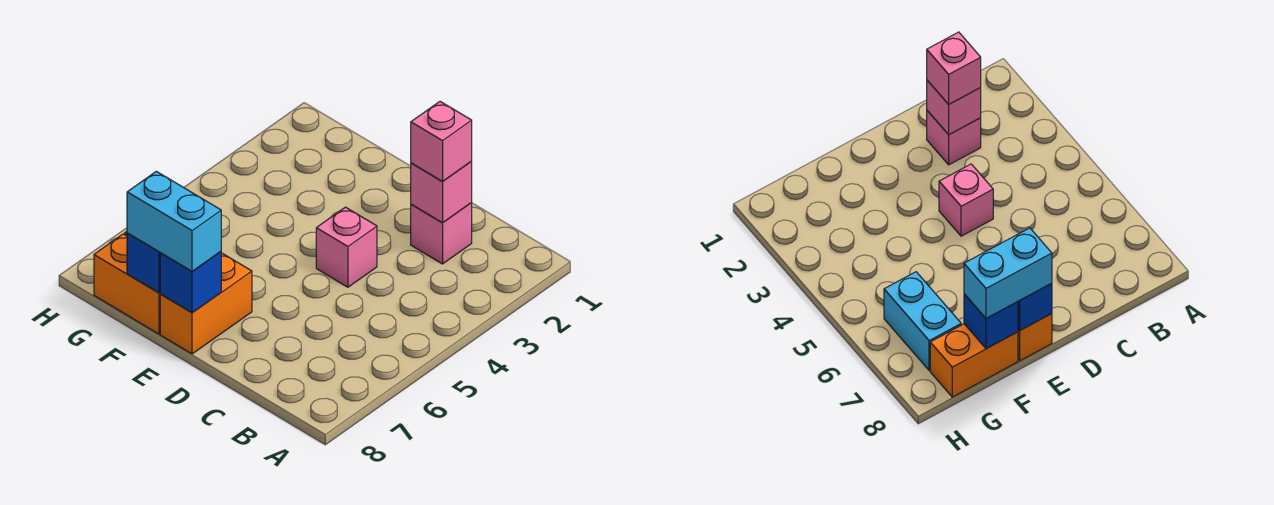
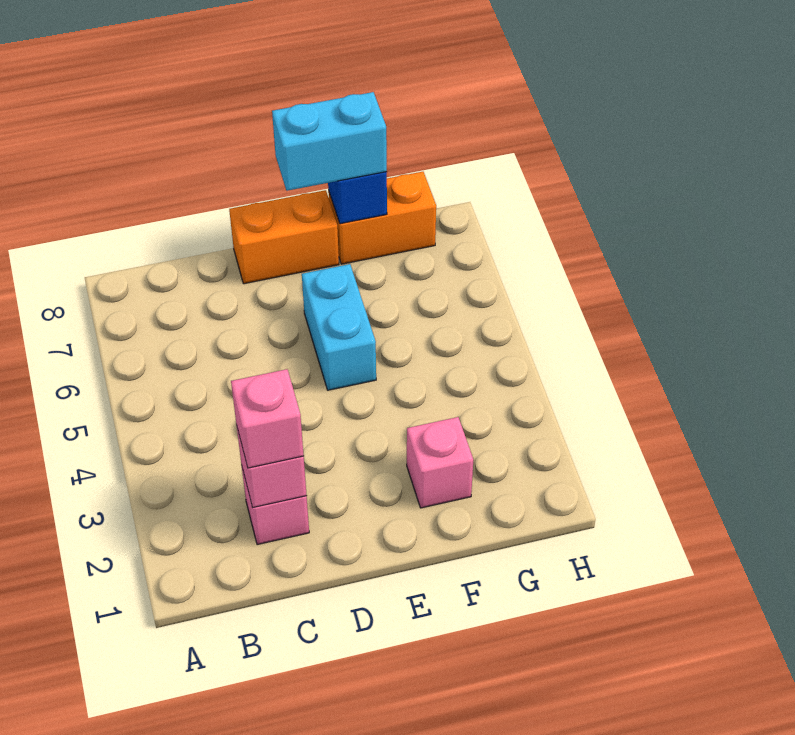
pink brick D4 level 1 -> pink brick F2 level 1
orange brick E7:E8 level 1 -> orange brick D8:E8 level 1
blue brick E8 level 2 -> none
cyan brick G6:G7 level 1 -> cyan brick E5:E6 level 1

